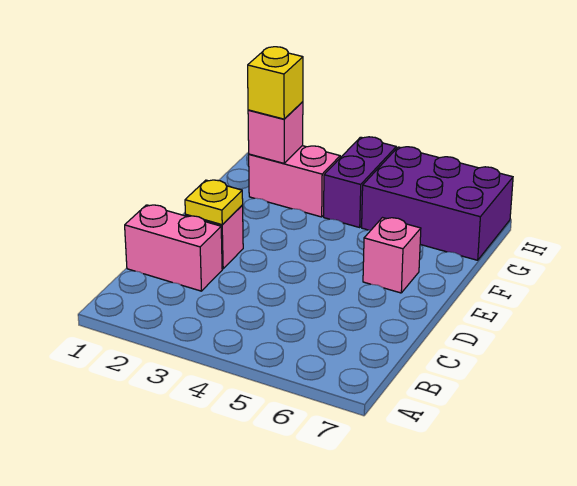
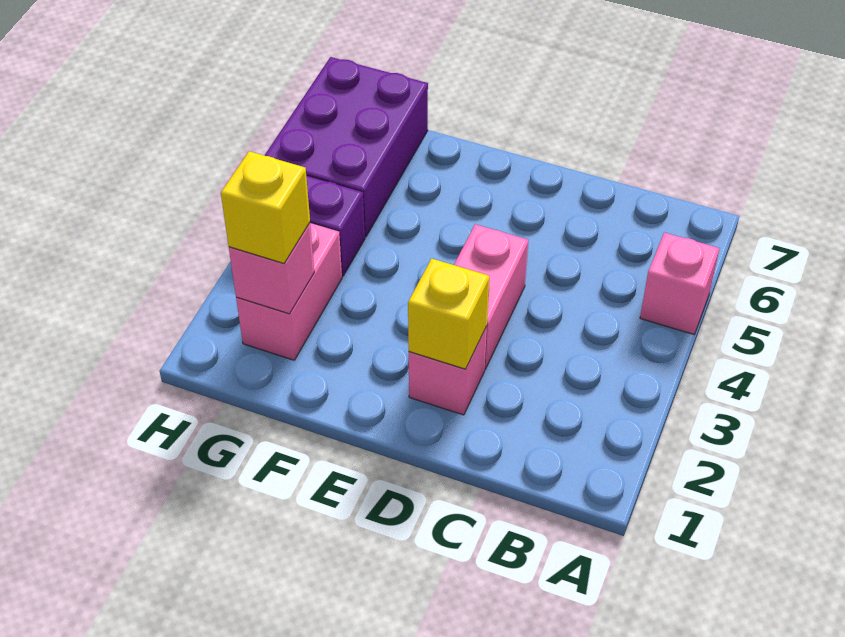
pink brick C1:C2 level 1 -> pink brick D3:D4 level 1
yellow plate D2 level 2 -> yellow brick D2 level 2
pink brick E6 level 1 -> pink brick A5 level 1

